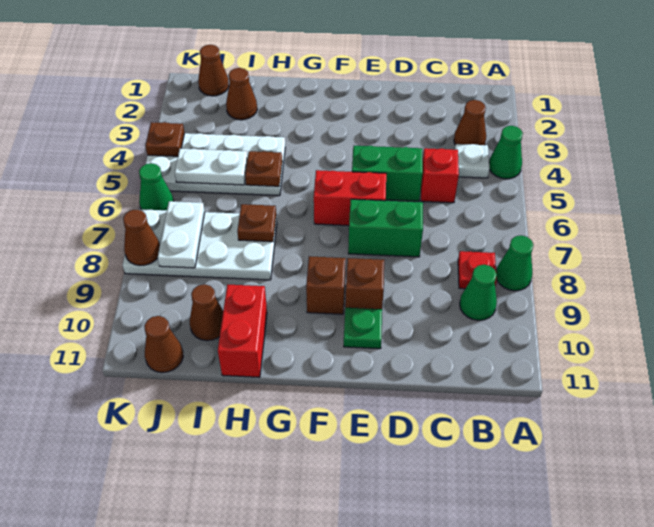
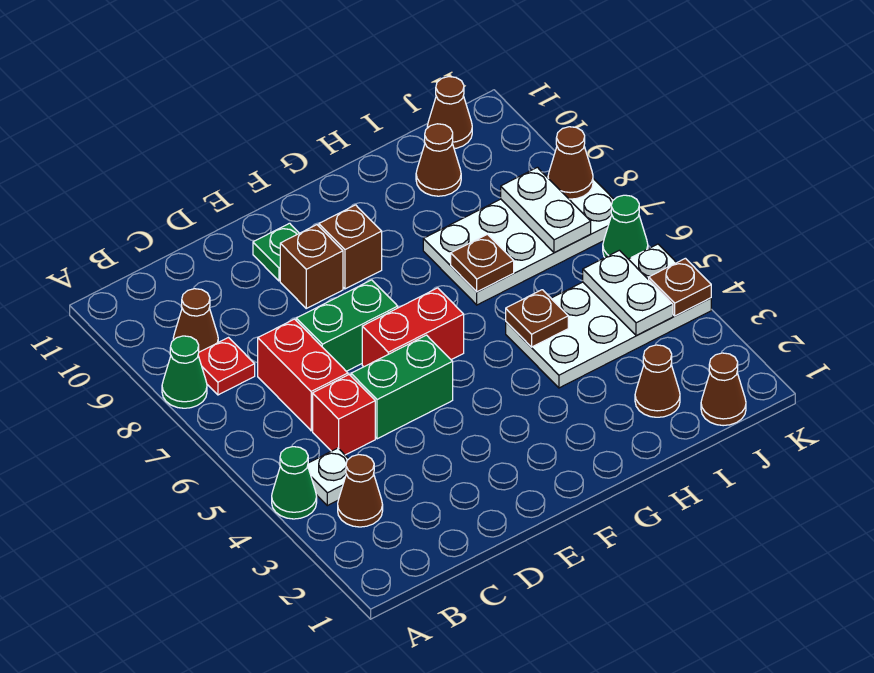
green cone B9 level 1 -> brown cone B9 level 1
red brick H10:H11 level 1 -> red brick C6:C7 level 1
white plate I5:J5 level 2 -> white plate J4:J5 level 2

